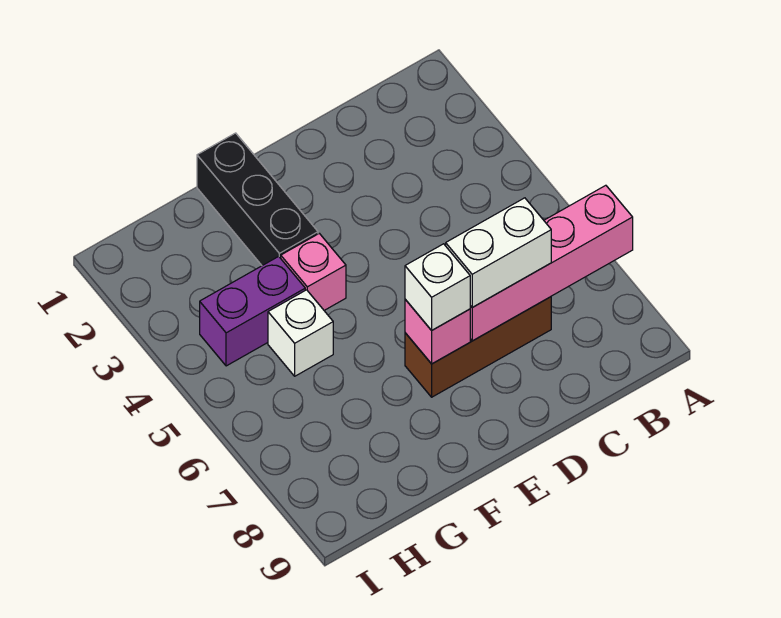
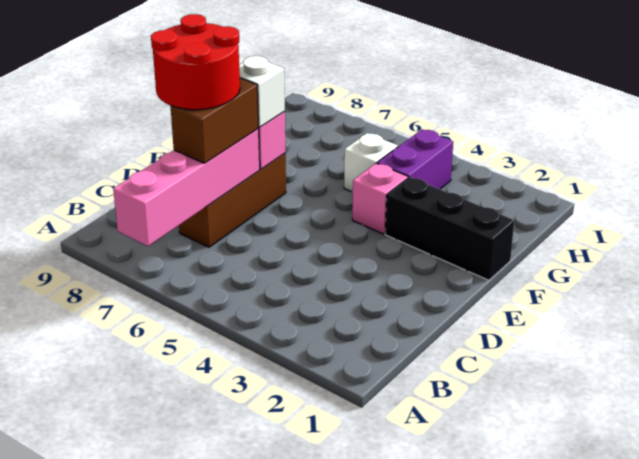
white brick C7:D7 level 3 -> brown brick C7:D7 level 3
none -> red round brick C7:D8 level 4

